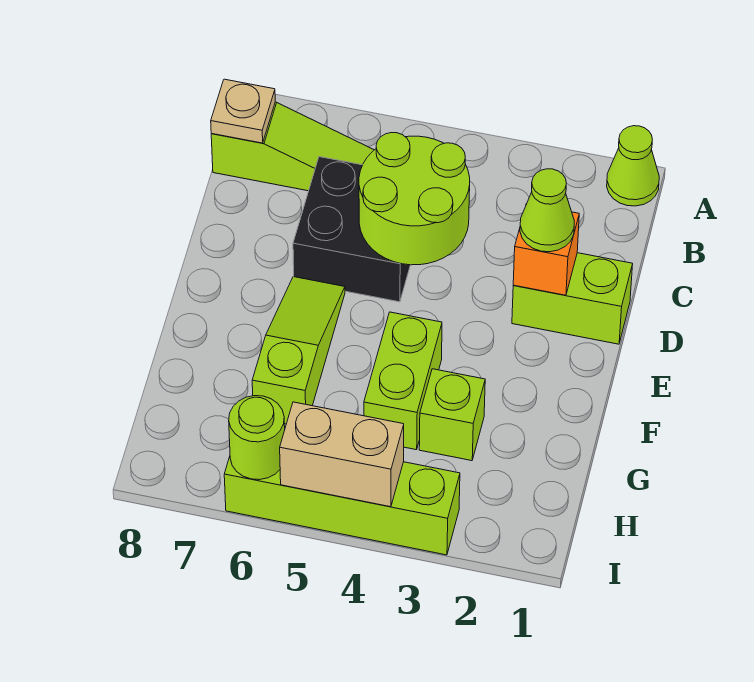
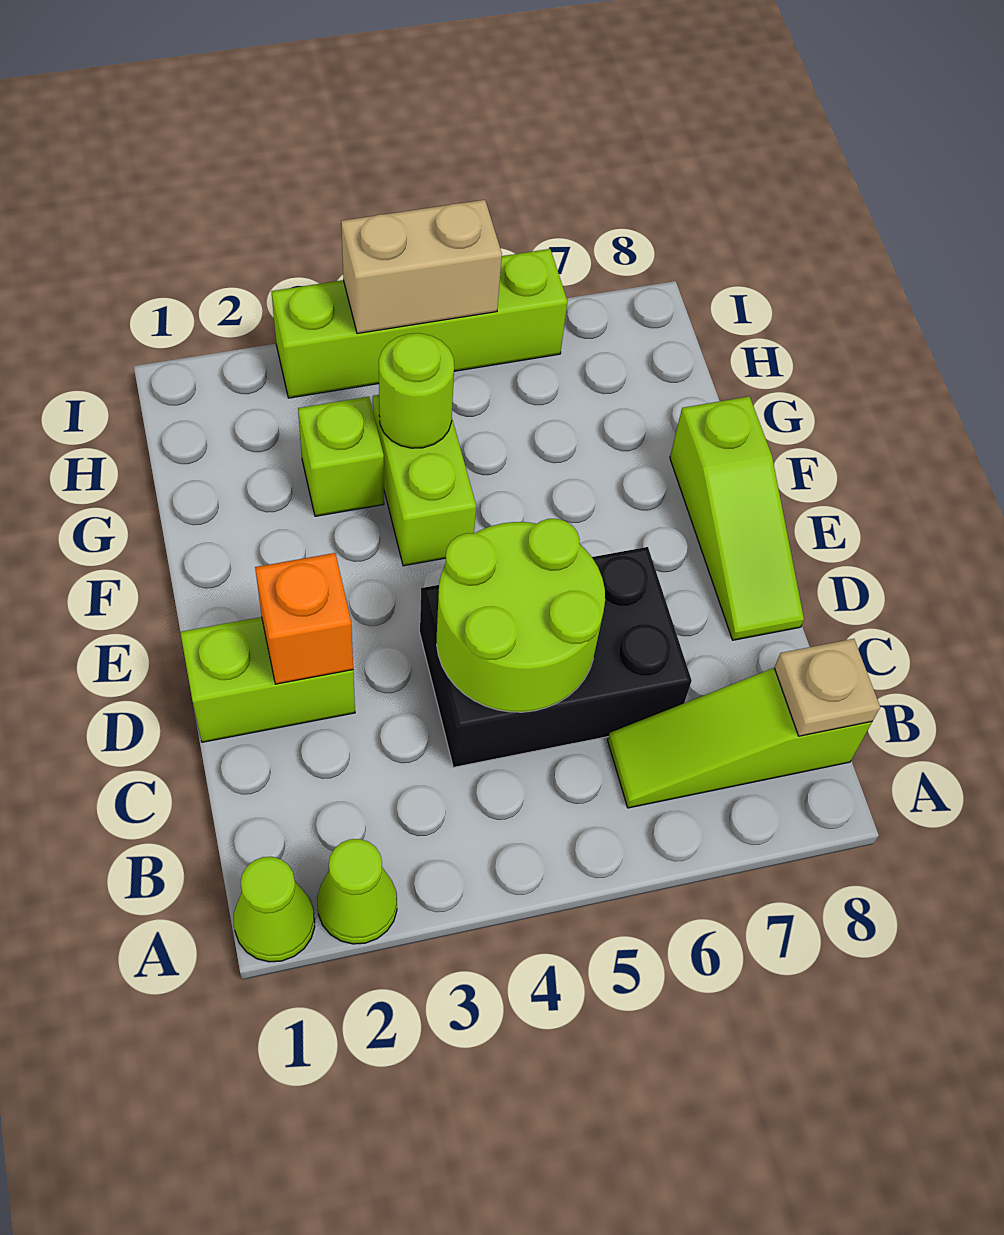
black brick C5:D6 level 1 -> black brick C4:D6 level 1
lime cone D2 level 3 -> lime cone A2 level 1
lime slope E6:G6 level 1 top G -> lime slope D8:F8 level 1 top F
lime round brick I6 level 2 -> lime round brick G4 level 2

